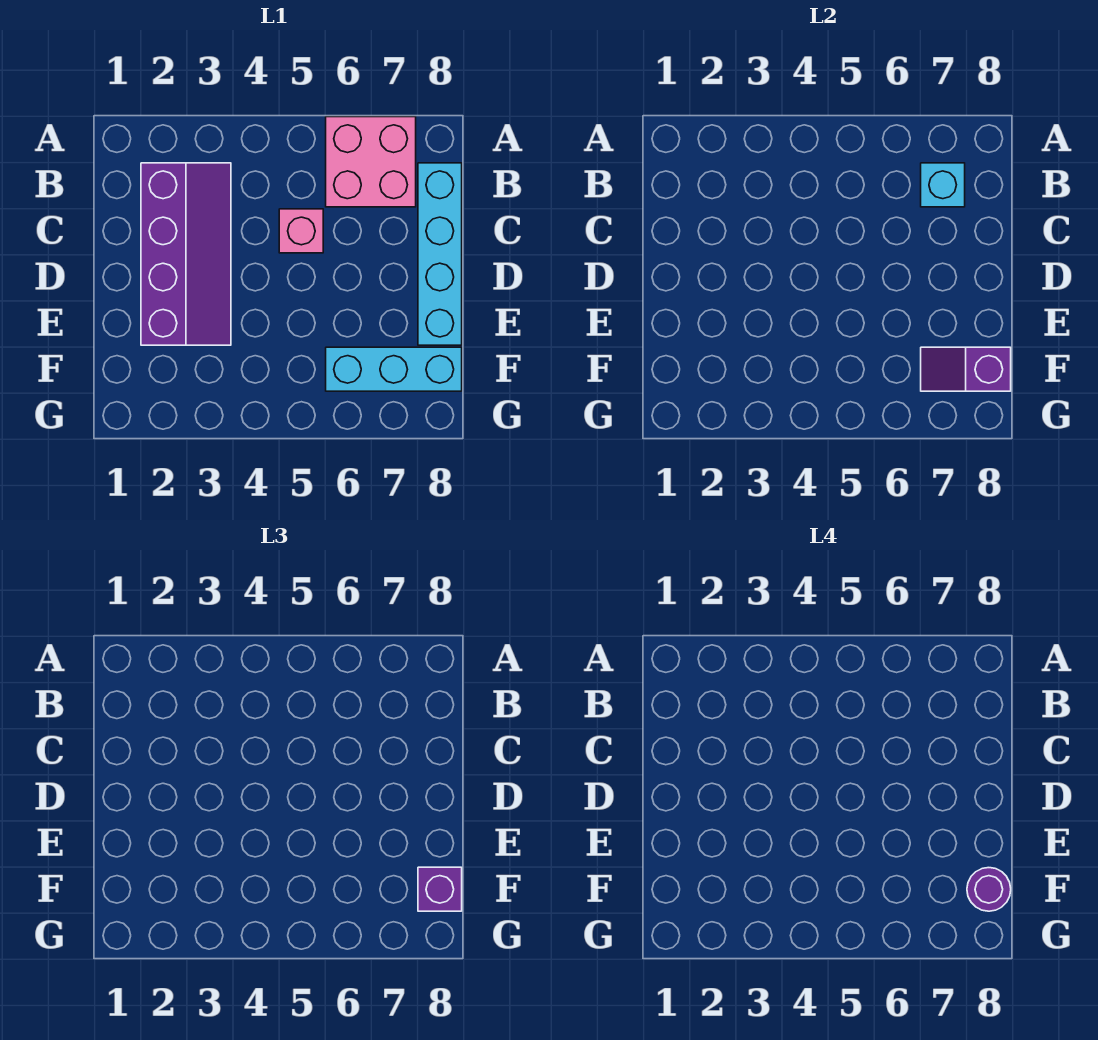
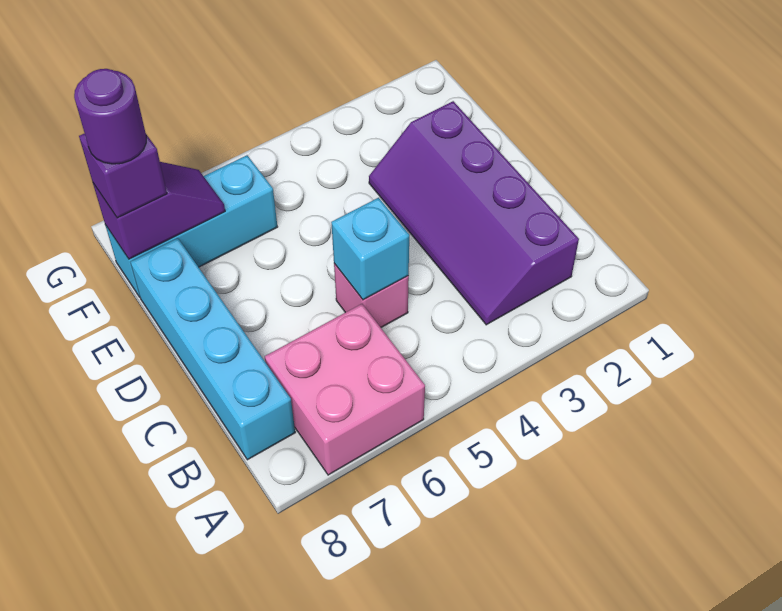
cyan brick B7 level 2 -> cyan brick C5 level 2

